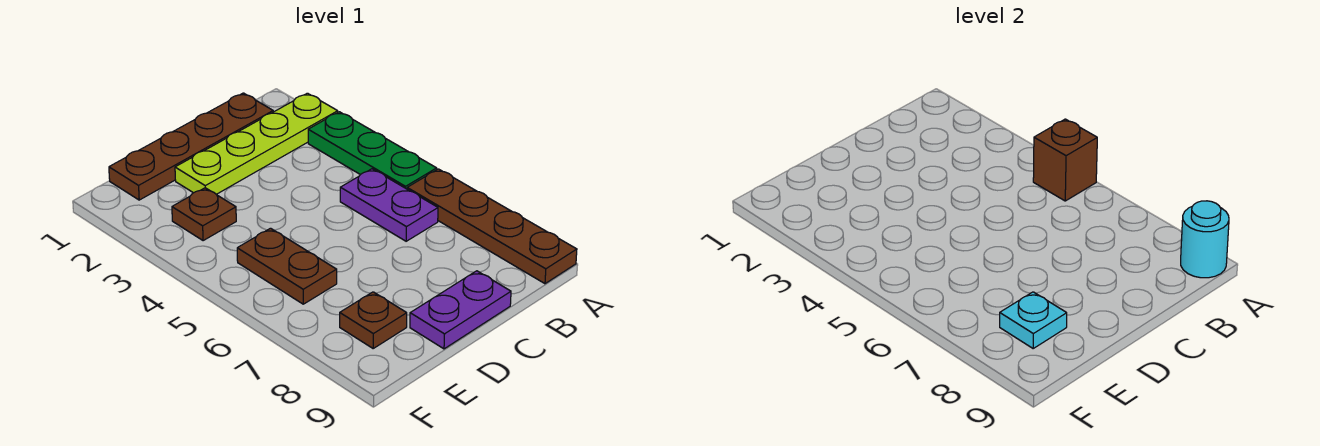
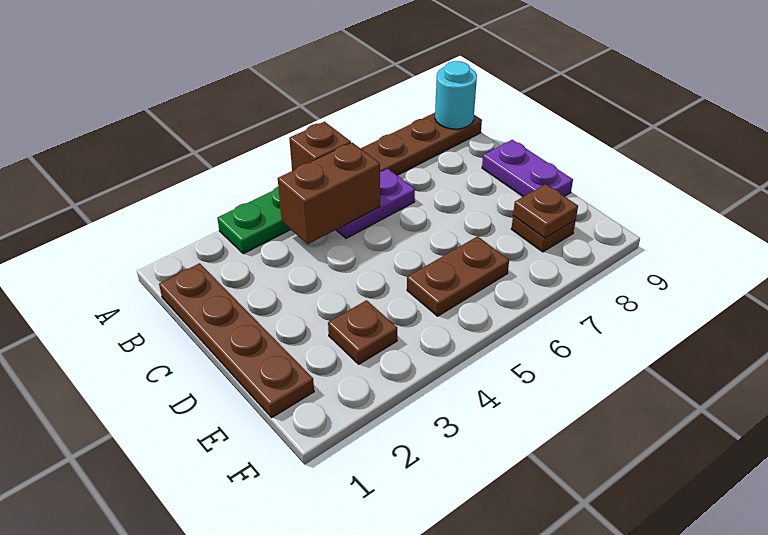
lime plate A2:D2 level 1 -> none
none -> brown brick B4:B5 level 2
cyan plate E8 level 2 -> brown plate E8 level 2

